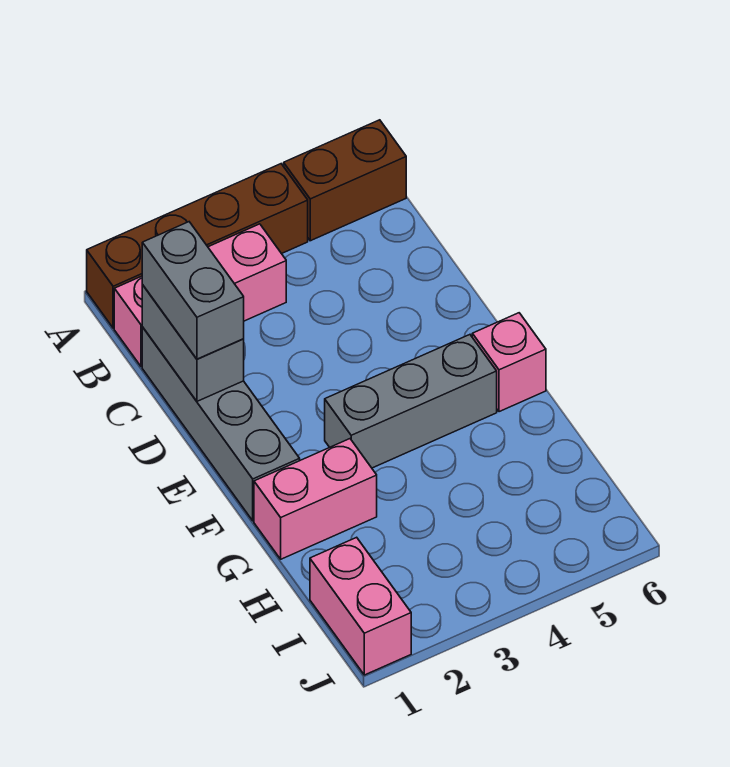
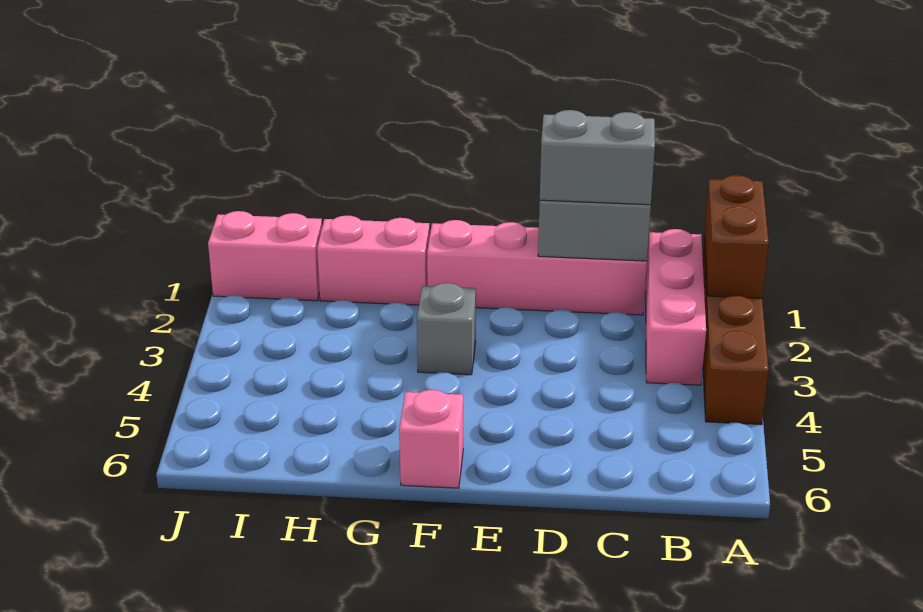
brown brick A5:A6 level 1 -> brown brick A1:A2 level 2
grey brick C1:F1 level 1 -> pink brick C1:F1 level 1
grey brick F3:F5 level 1 -> grey brick F3 level 1
pink brick G1:G2 level 1 -> pink brick G1:H1 level 1

